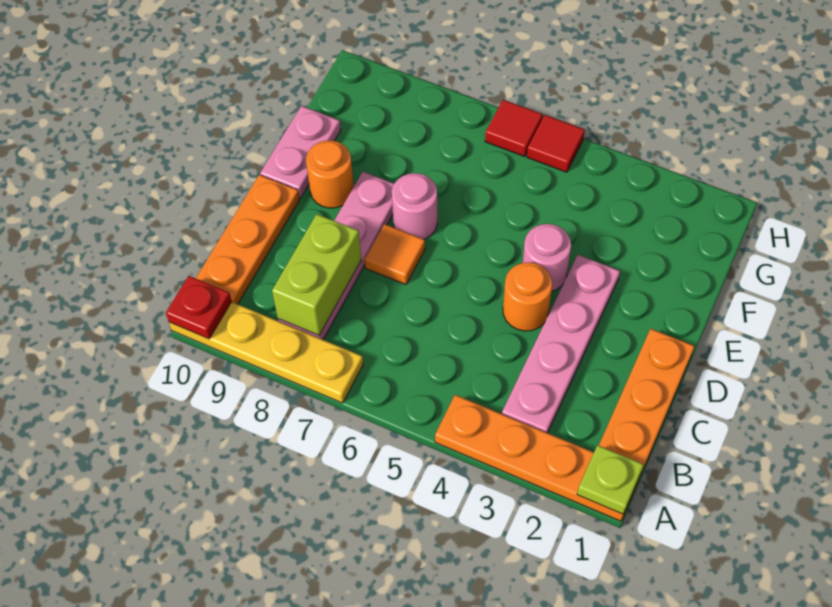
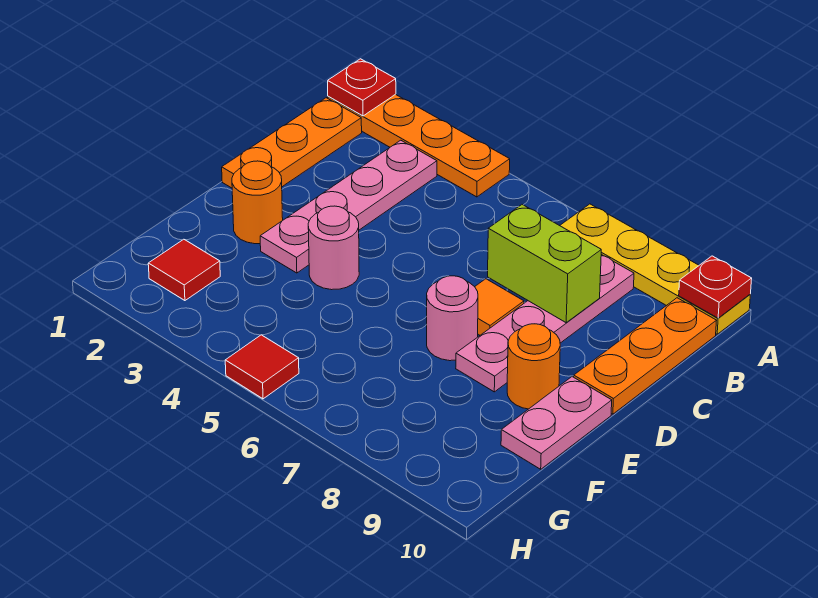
lime plate A1 level 2 -> red plate A1 level 2
lime brick B8:C8 level 2 -> lime brick C7:C8 level 2
orange round brick D4 level 1 -> orange round brick E2 level 1
red tile H6 level 1 -> red tile G2 level 1

